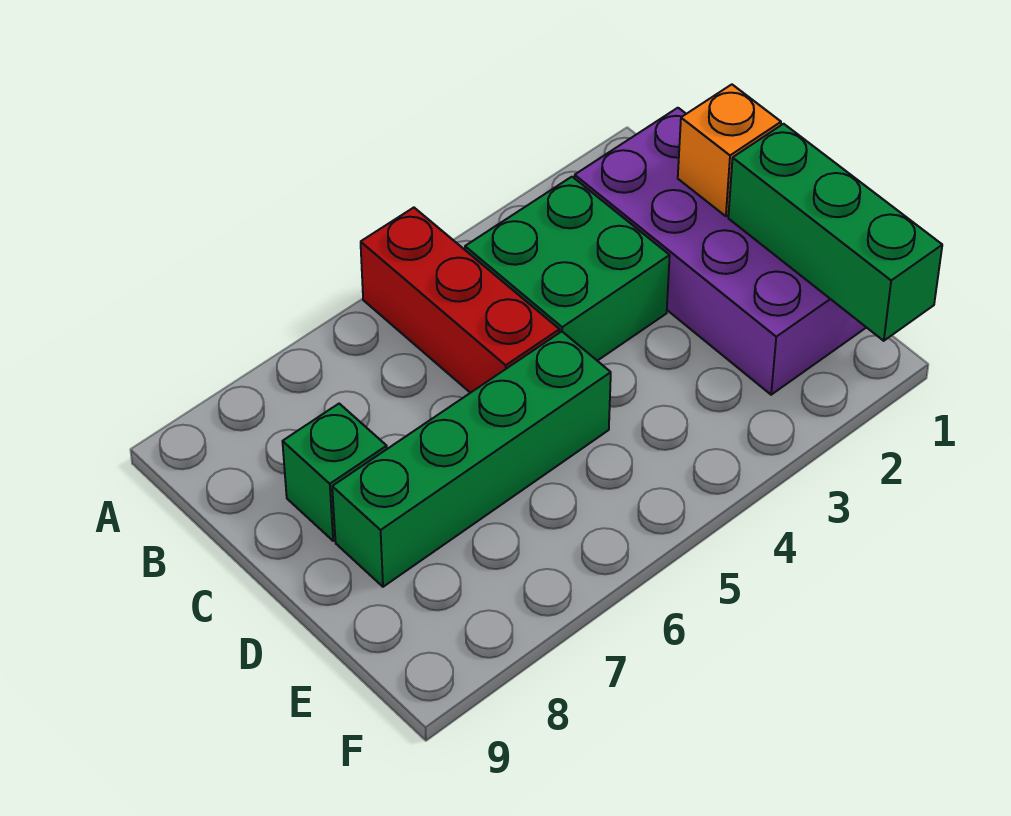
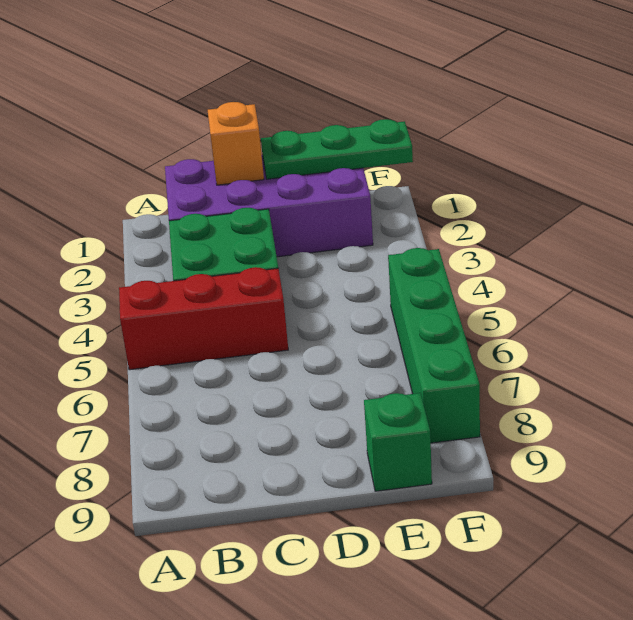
green brick C8 level 1 -> green brick E9 level 1
green brick D1:F1 level 2 -> green plate D1:F1 level 2
green brick D5:D8 level 1 -> green brick F5:F8 level 1

